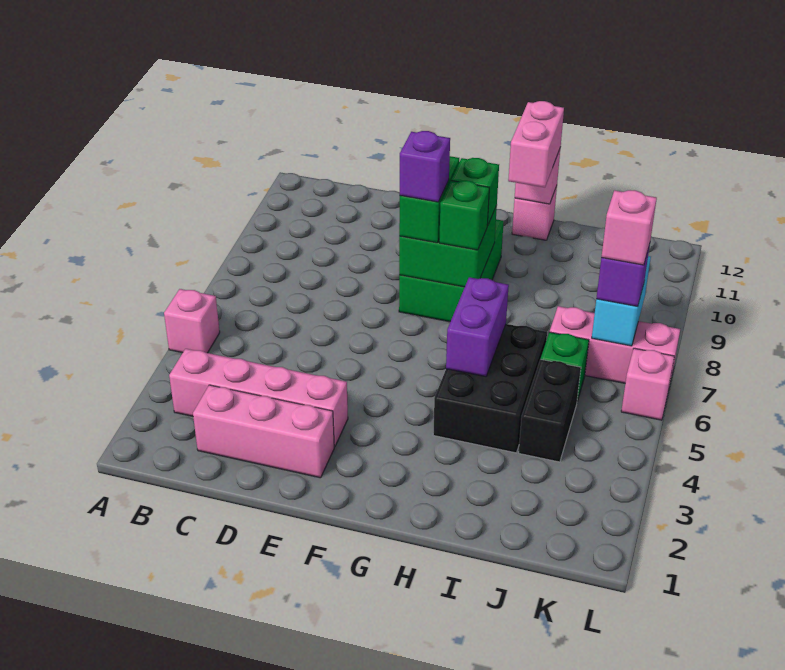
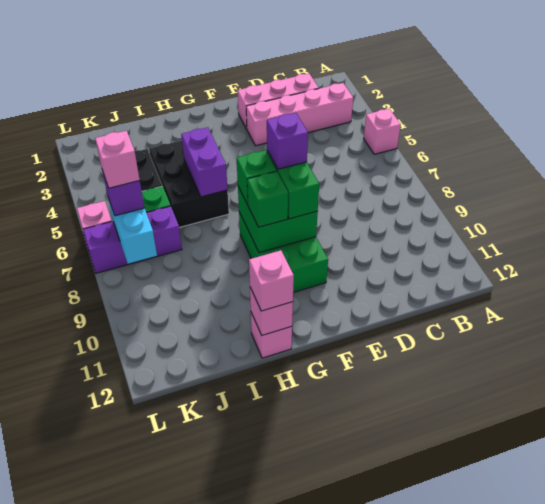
pink brick H11:H12 level 3 -> pink brick H12 level 3
pink brick J7:L7 level 1 -> purple brick J7:L7 level 1

